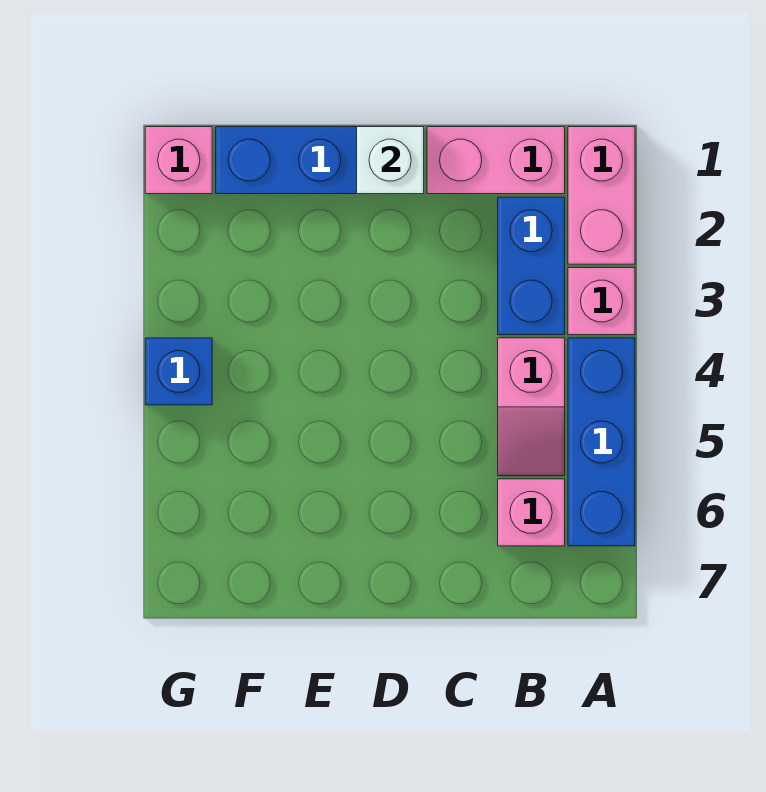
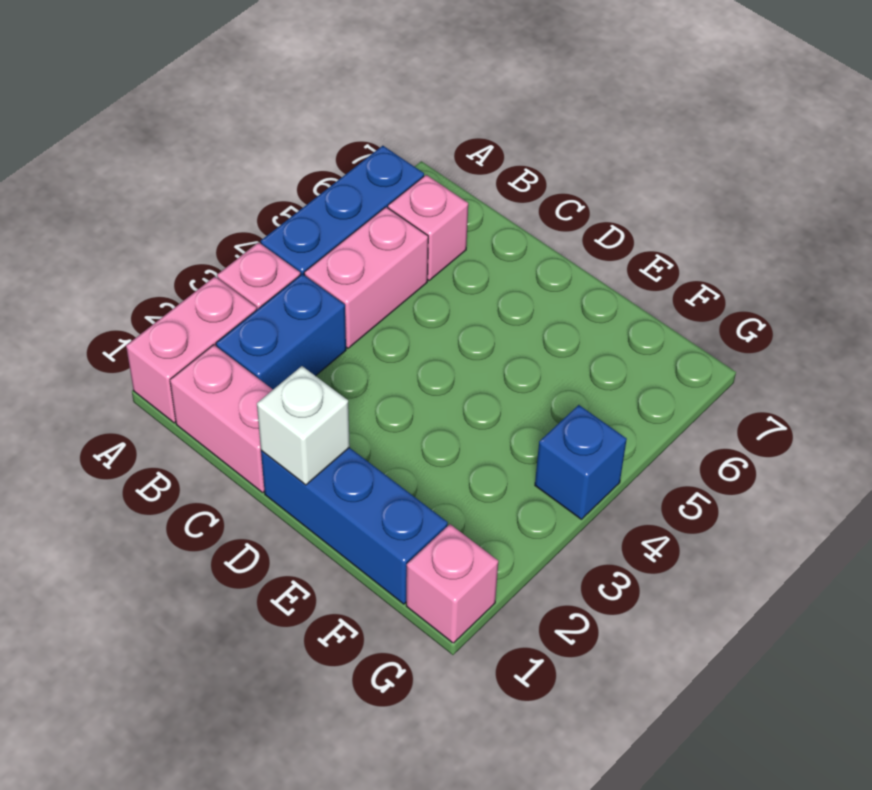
pink slope B4:B5 level 1 top 4 -> pink brick B4:B5 level 1

